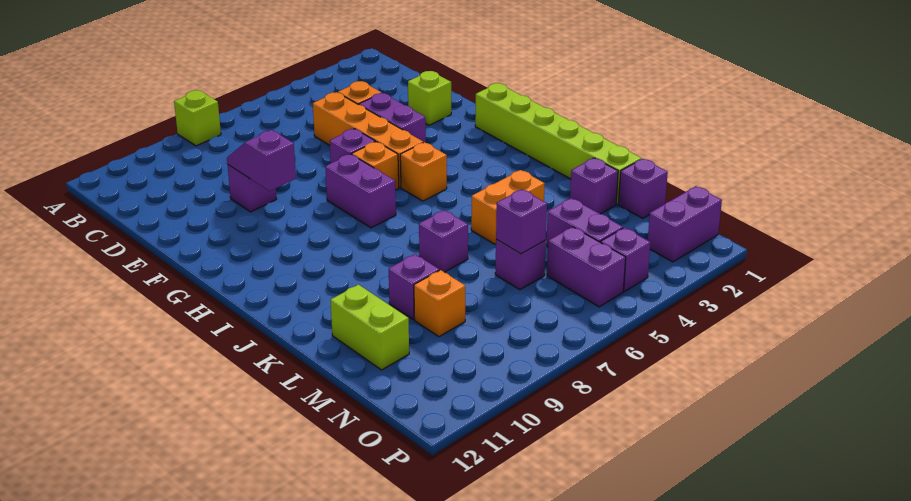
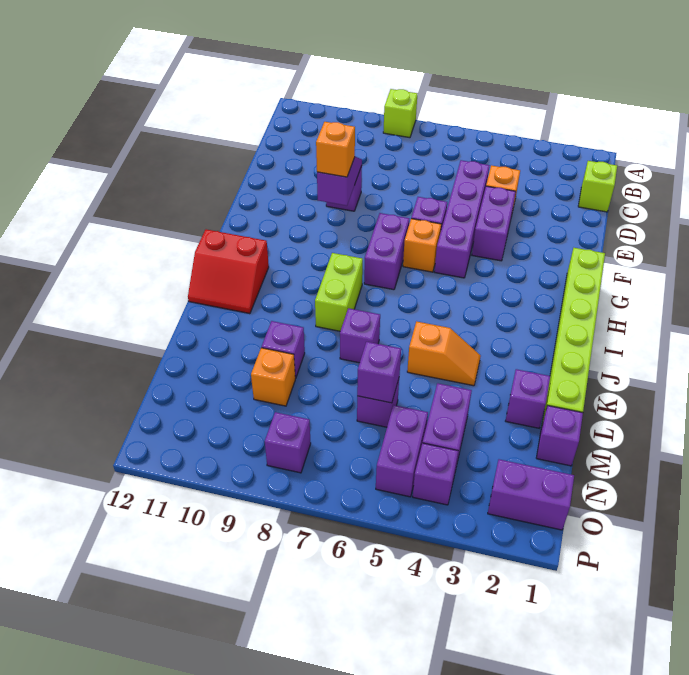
orange brick D5:G5 level 1 -> purple brick D5:G5 level 1
lime brick E2 level 1 -> lime brick C1 level 1
orange brick H5 level 1 -> orange brick F9 level 3
none -> red slope I11:J12 level 1 top I
orange brick K4:K5 level 1 -> orange slope K4:K5 level 1 top 5
lime brick L11:M11 level 1 -> lime brick I8:J8 level 1
none -> purple brick O8 level 1

